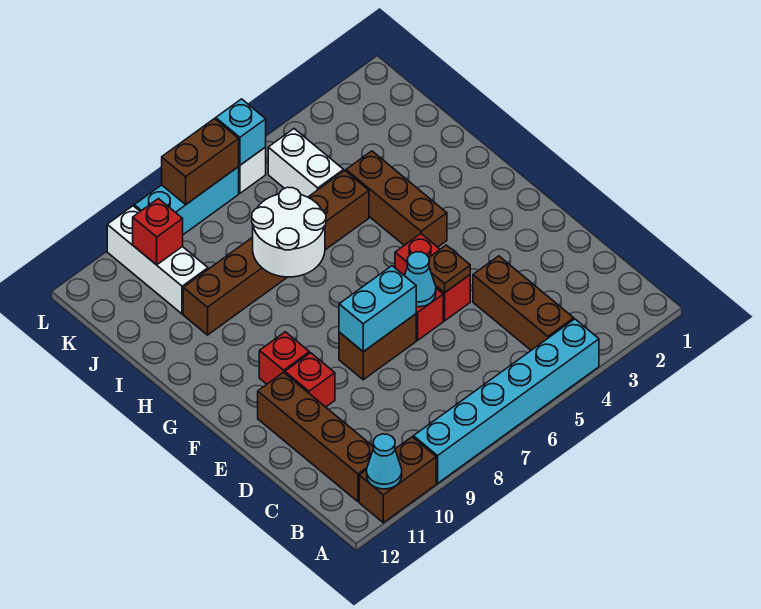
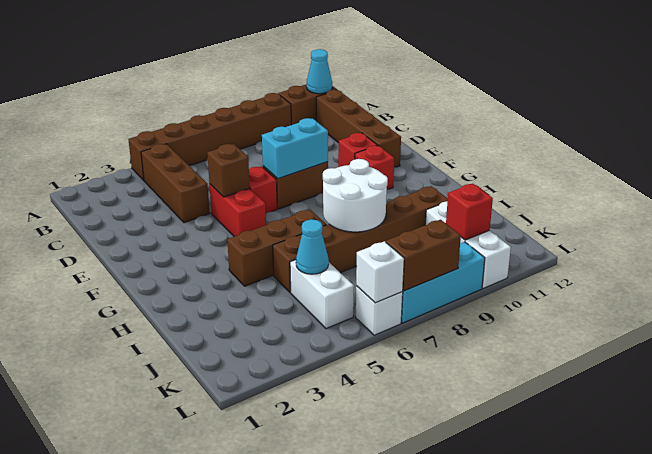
cyan brick A4:A9 level 1 -> brown brick A4:A9 level 1
brown plate E5 level 2 -> brown brick E5 level 2
cyan cone E6 level 2 -> cyan cone J5 level 2
brown brick G4:I4 level 1 -> brown brick H4:H6 level 1
cyan brick L6 level 2 -> white brick L6 level 2

